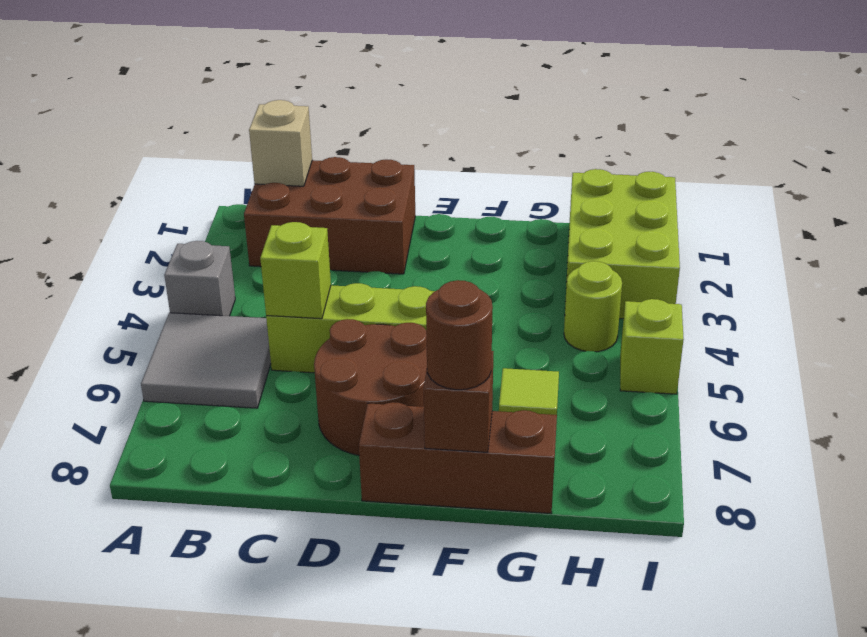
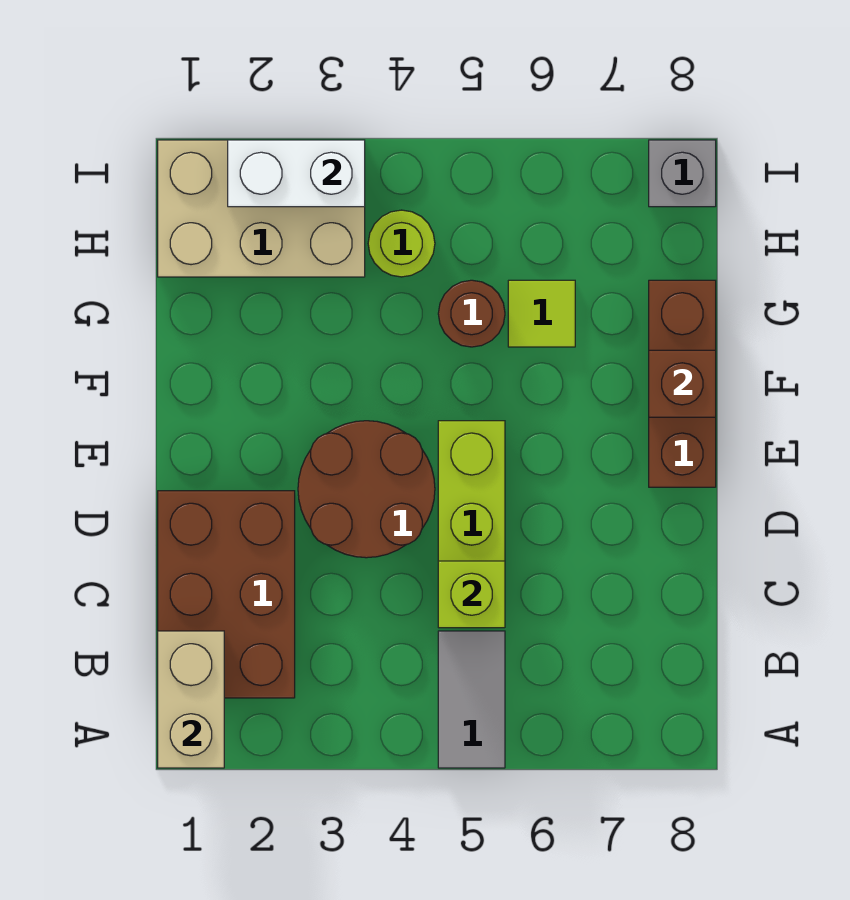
grey brick A4 level 1 -> grey brick I8 level 1
grey tile A5:B6 level 1 -> grey tile A5:B5 level 1
tan brick B1 level 2 -> tan brick A1:B1 level 2
brown round brick D6:E7 level 1 -> brown round brick D3:E4 level 1
brown round brick F8 level 3 -> brown round brick G5 level 1
lime brick H1:I3 level 1 -> tan brick H1:I3 level 1
none -> white brick I2:I3 level 2
lime brick I5 level 1 -> none

